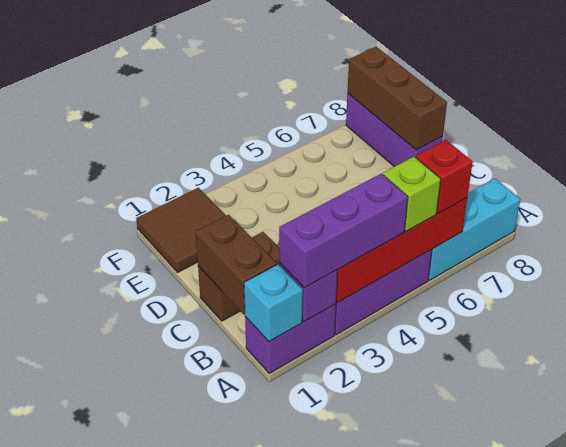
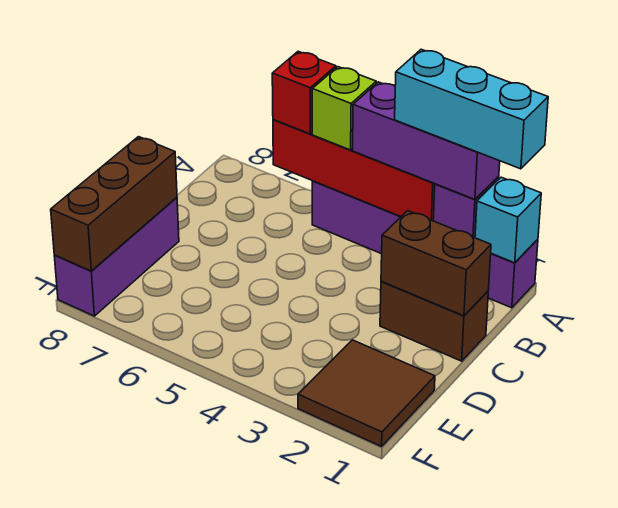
cyan brick A6:A8 level 1 -> cyan brick A1:A3 level 4
brown brick B1:C1 level 2 -> brown brick C1:C2 level 2

